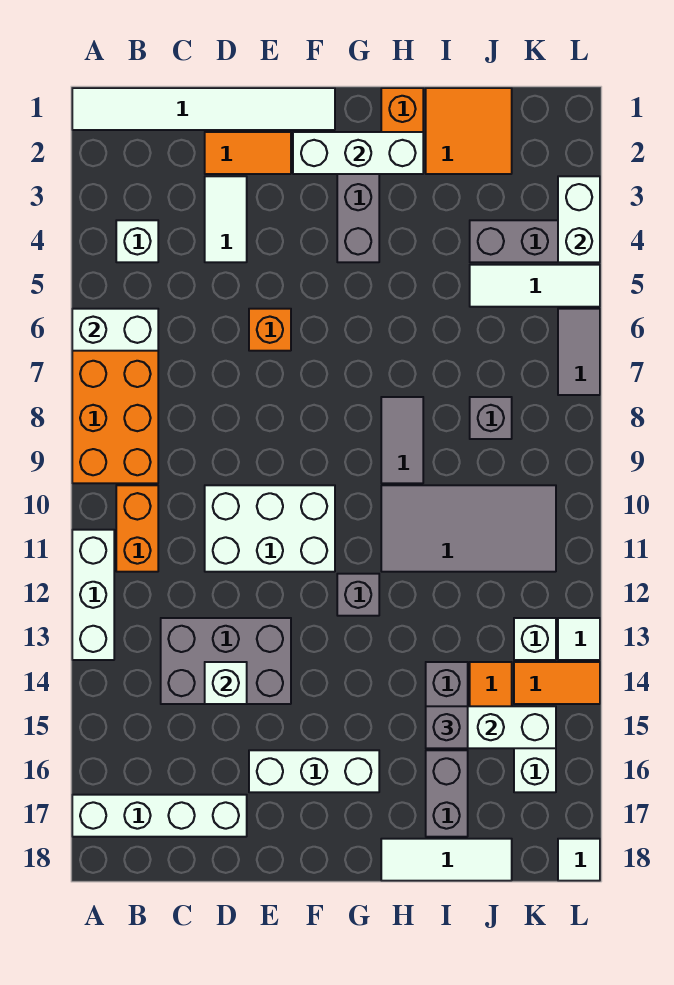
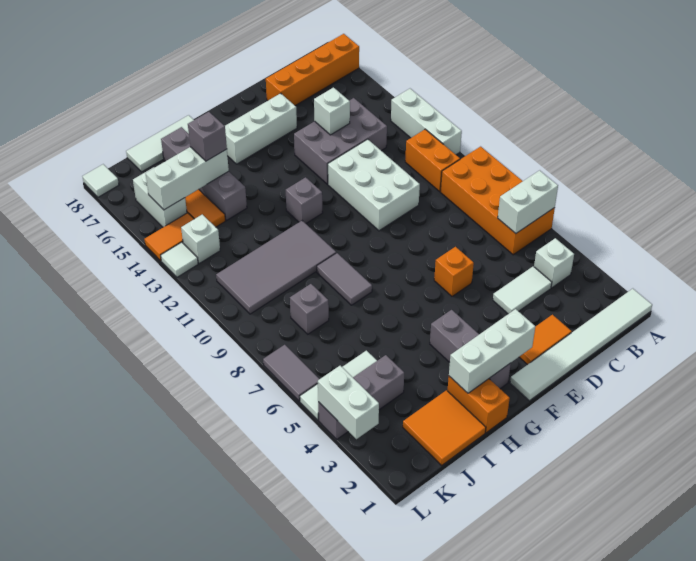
white brick A17:D17 level 1 -> orange brick A17:D17 level 1
white tile D3:D4 level 1 -> white tile C4:D4 level 1
white brick D10:F11 level 1 -> white brick D10:E12 level 1

